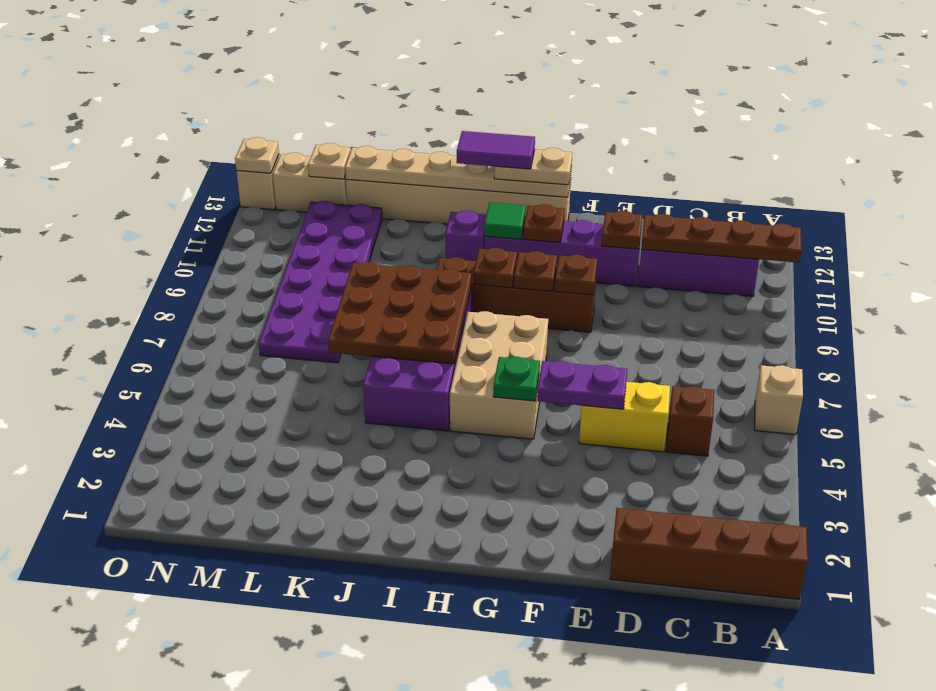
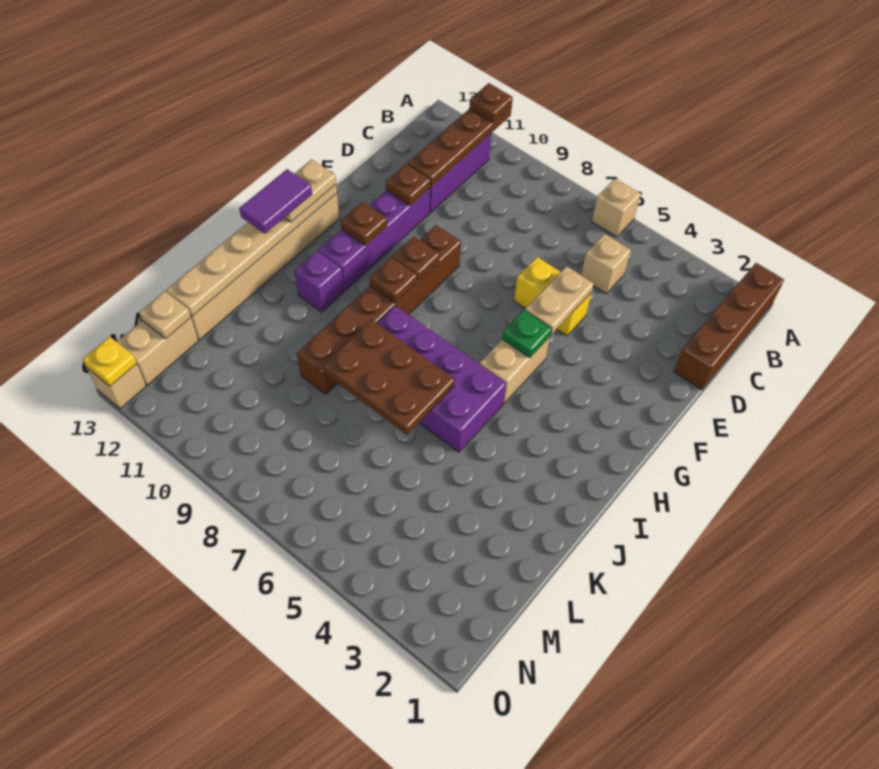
brown brick C5 level 1 -> tan brick C5 level 1
yellow brick D5:E5 level 1 -> yellow brick E5:E6 level 1
purple plate E5:F5 level 2 -> tan plate E5:F5 level 2
brown brick F9:I9 level 1 -> brown brick F9:K9 level 1
brown plate F9 level 2 -> brown plate A11 level 3
tan brick G5:H7 level 1 -> tan brick G5:H5 level 1
green tile H11 level 2 -> none
brown plate I6:K8 level 2 -> brown plate J6:K8 level 2
purple plate L7:M12 level 1 -> none
tan plate O13 level 2 -> yellow plate O13 level 2

